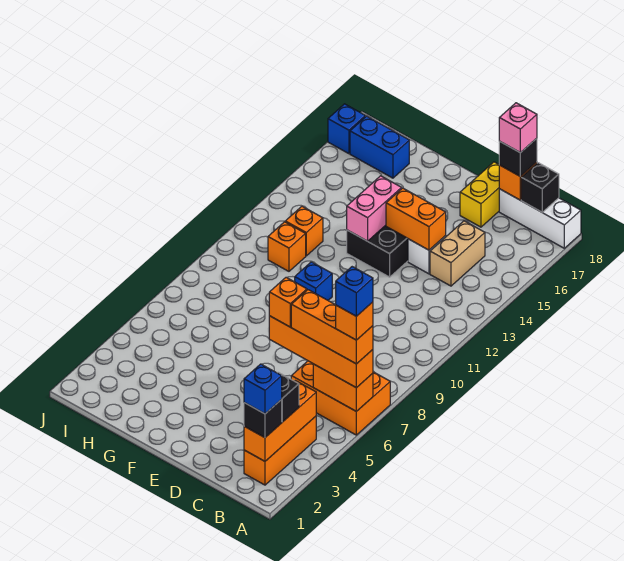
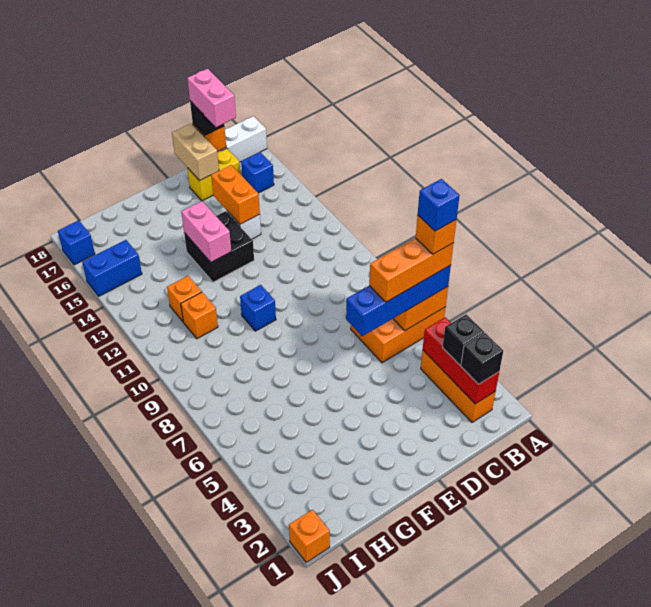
orange brick A6:D6 level 3 -> blue brick A6:D6 level 3
orange brick B2:B4 level 2 -> red brick B2:B4 level 2
blue brick B2 level 4 -> blue brick B16 level 1
black brick B18 level 2 -> none
tan brick C14:C15 level 1 -> tan brick D17:D18 level 2
pink brick C18 level 4 -> pink brick C17:C18 level 4
orange brick D6 level 4 -> orange brick J1 level 1
orange brick D14:E14 level 2 -> orange brick D14:D15 level 2
yellow brick D17:D18 level 1 -> yellow brick C17:D17 level 1
blue brick H17:I17 level 1 -> blue brick I15:J15 level 1

